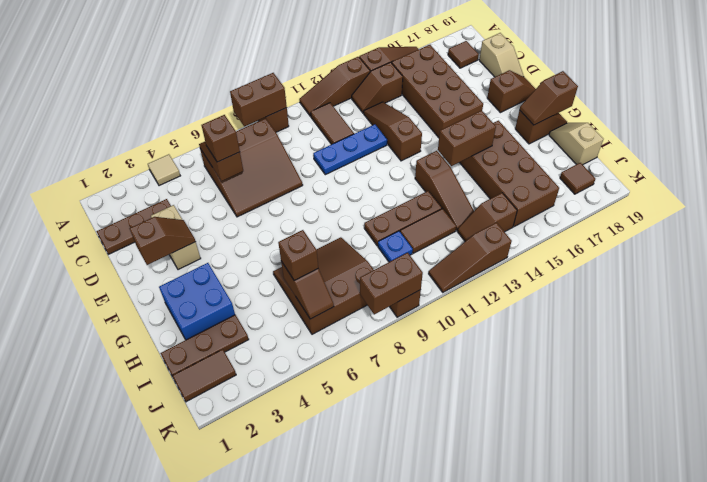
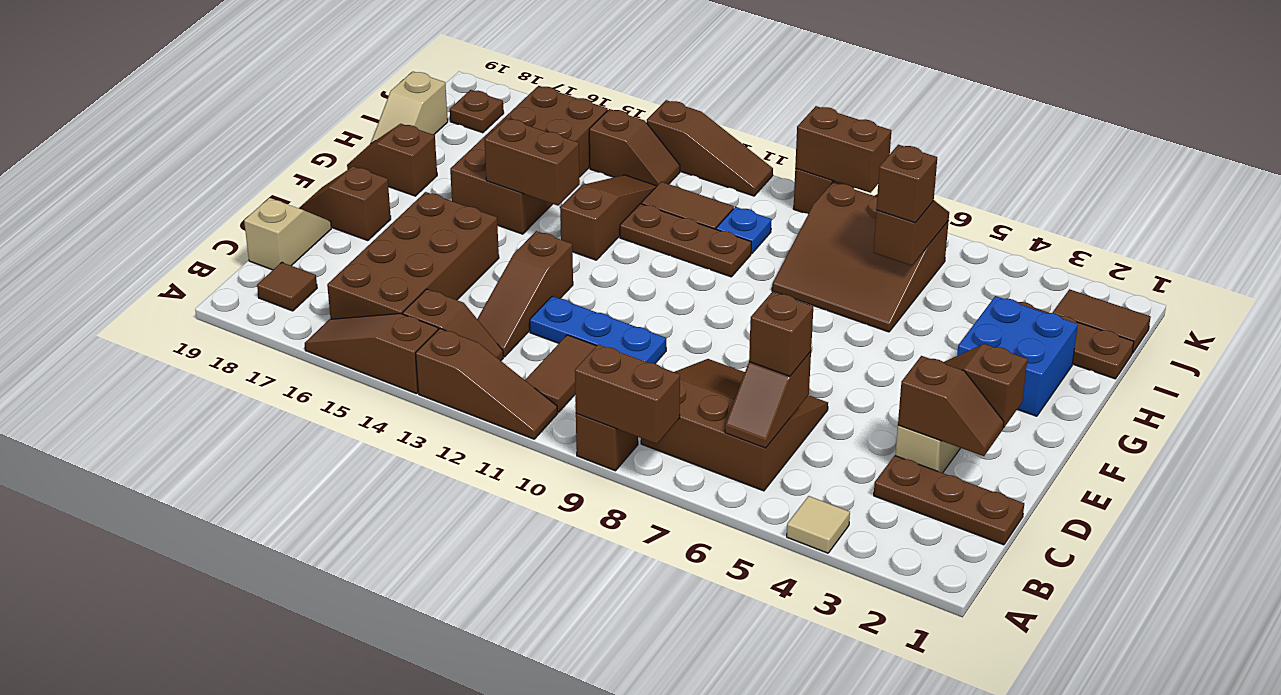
brown slope G18:G19 level 2 top 19 -> brown slope D2:D3 level 2 top 3
brown tile J18 level 1 -> brown plate J18 level 1

